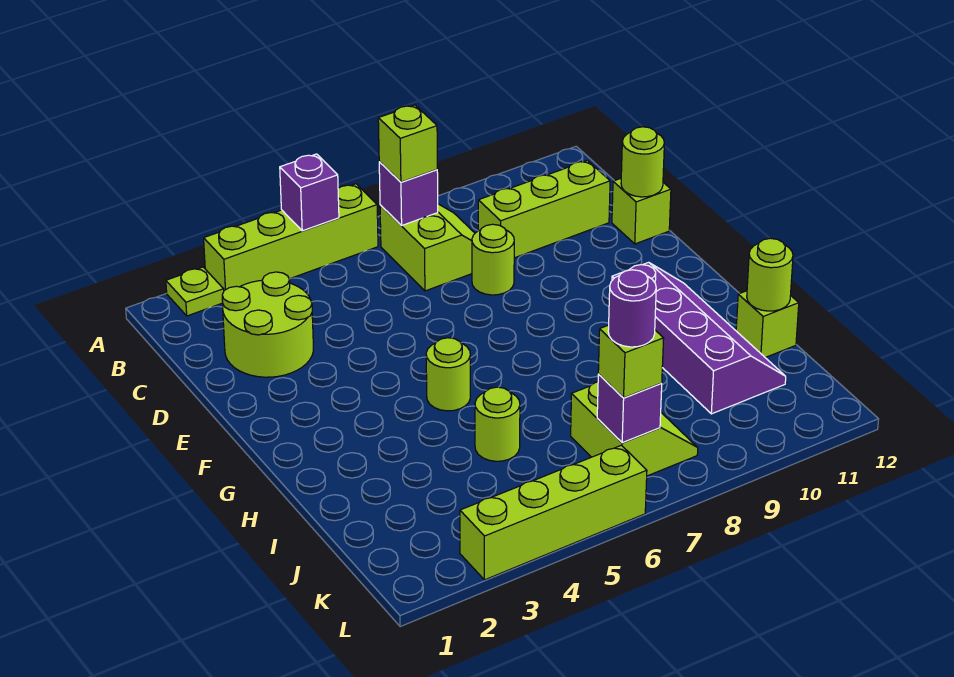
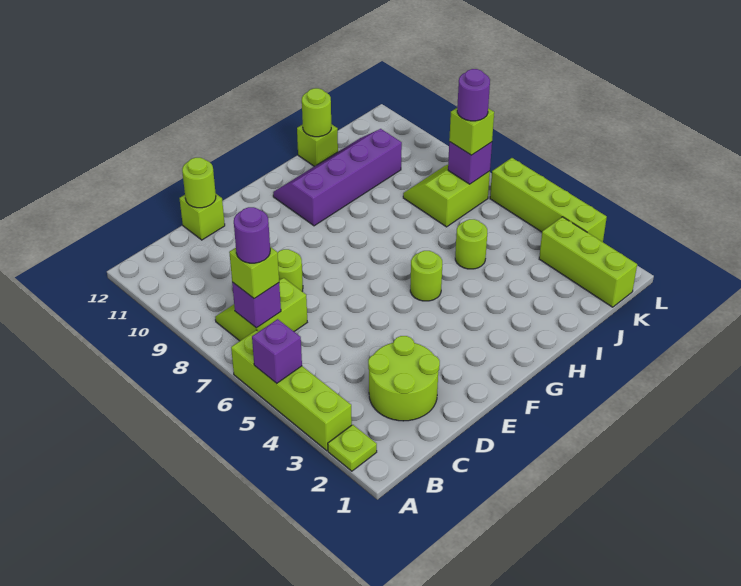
none -> purple round brick B7 level 4
lime brick C9:C11 level 1 -> lime brick K1:K3 level 1

